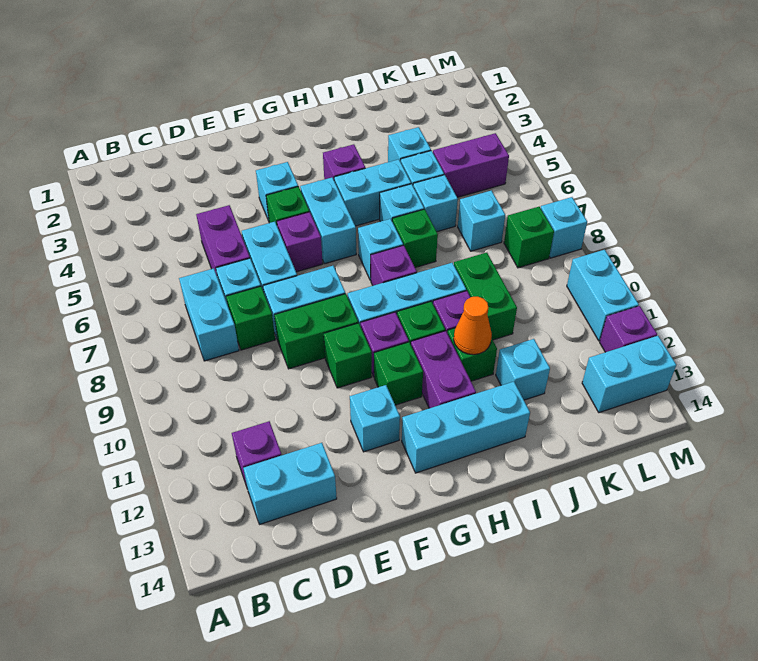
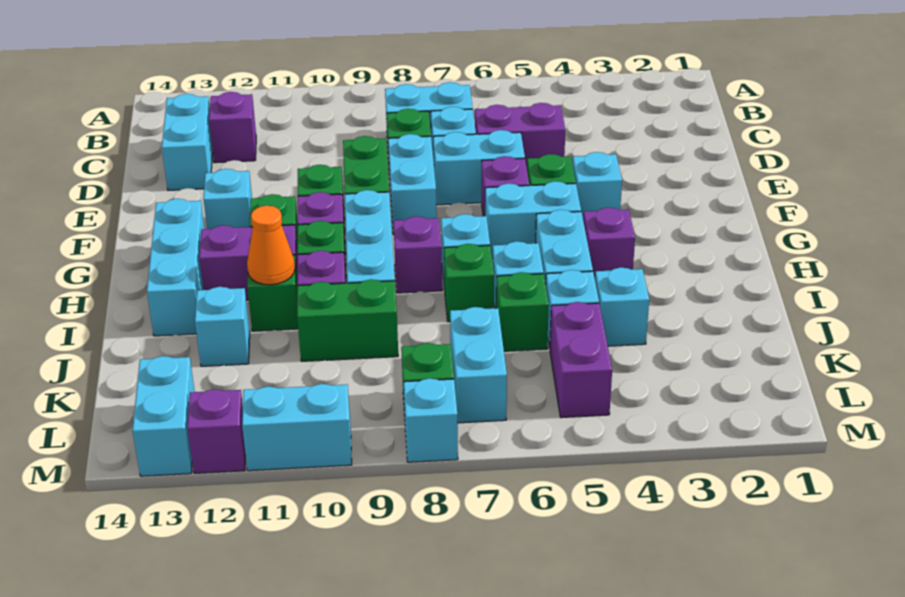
cyan brick J6 level 1 -> green brick J6 level 1
cyan brick K7 level 1 -> cyan brick K7:L7 level 1

